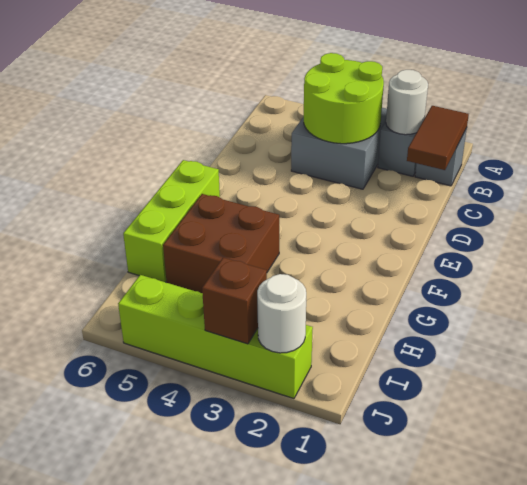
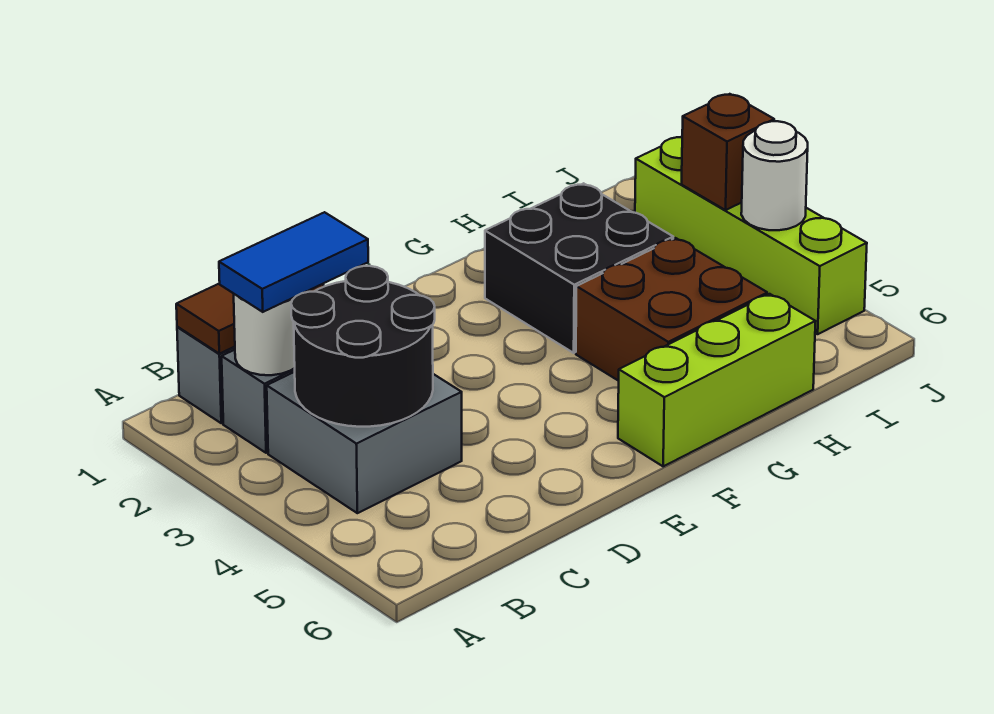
none -> blue tile B2:C2 level 3
lime round brick B3:C4 level 2 -> black round brick B3:C4 level 2
none -> black brick G2:H3 level 1
white round brick J2 level 2 -> white round brick J4 level 2

